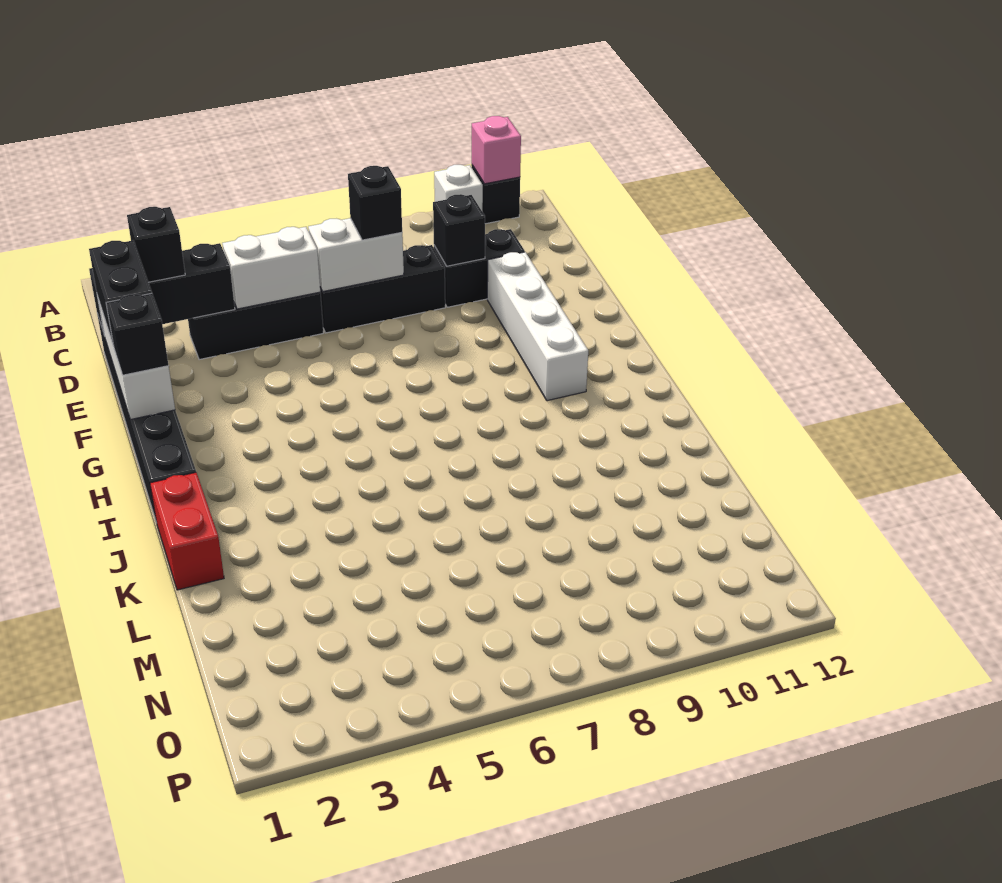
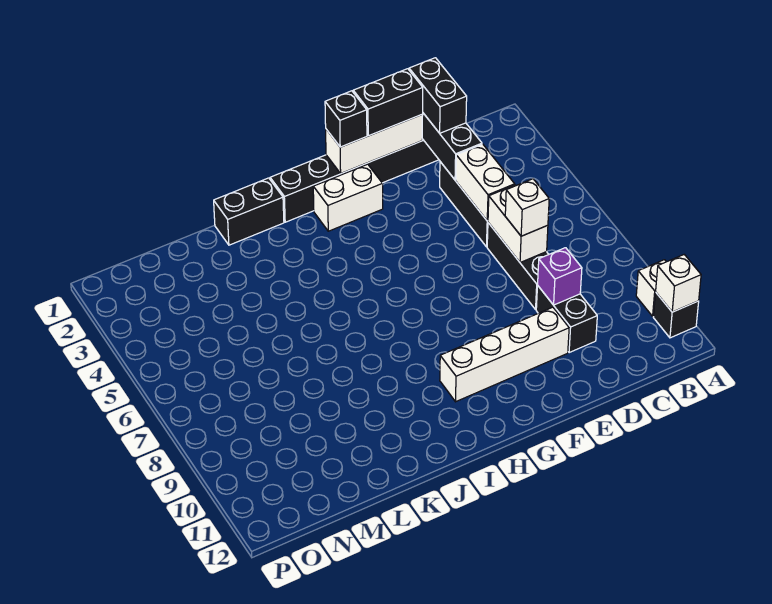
pink brick A11 level 2 -> white brick A11 level 2
black brick D2 level 3 -> black brick D1:D2 level 3
black brick D7 level 3 -> white brick D7 level 3
black brick D9 level 2 -> purple brick D9 level 2
none -> white brick G2:H2 level 1
red brick J1:K1 level 1 -> black brick J1:K1 level 1

